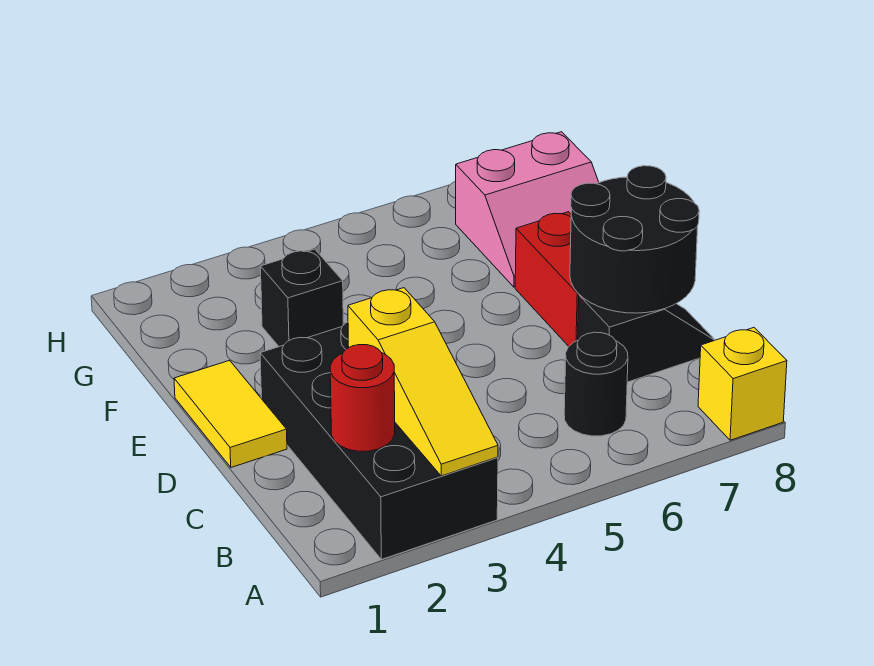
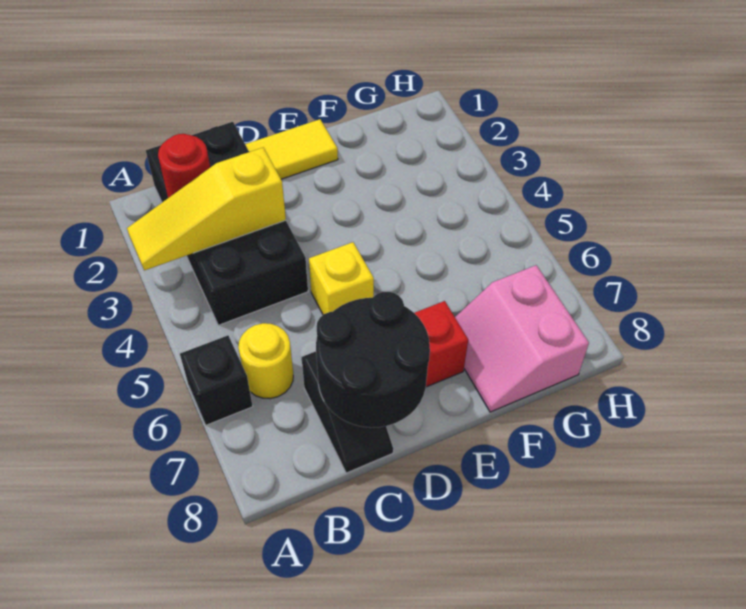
black brick A2:D3 level 1 -> black brick B1:C4 level 1
yellow brick A8 level 1 -> yellow brick D5 level 1
black round brick B6 level 1 -> yellow round brick B6 level 1
black brick F3 level 1 -> black brick A6 level 1

